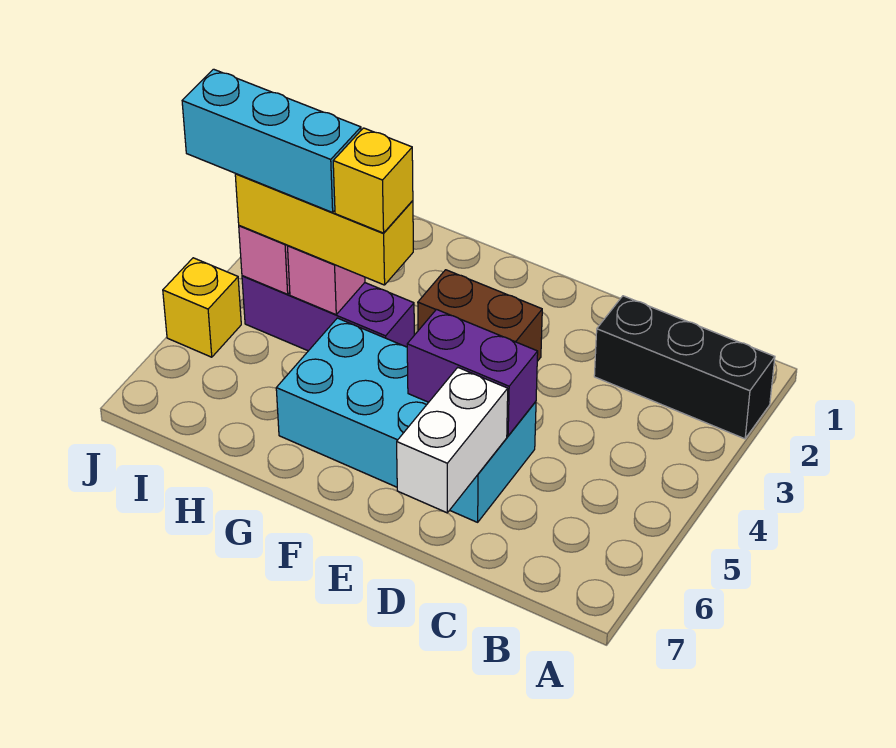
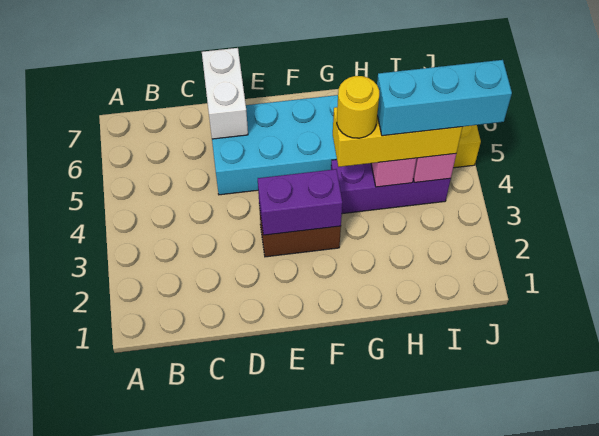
black brick A2:C2 level 1 -> none
purple brick D5:E5 level 2 -> purple brick E3:F3 level 2
yellow brick G4 level 4 -> yellow round brick G4 level 4

